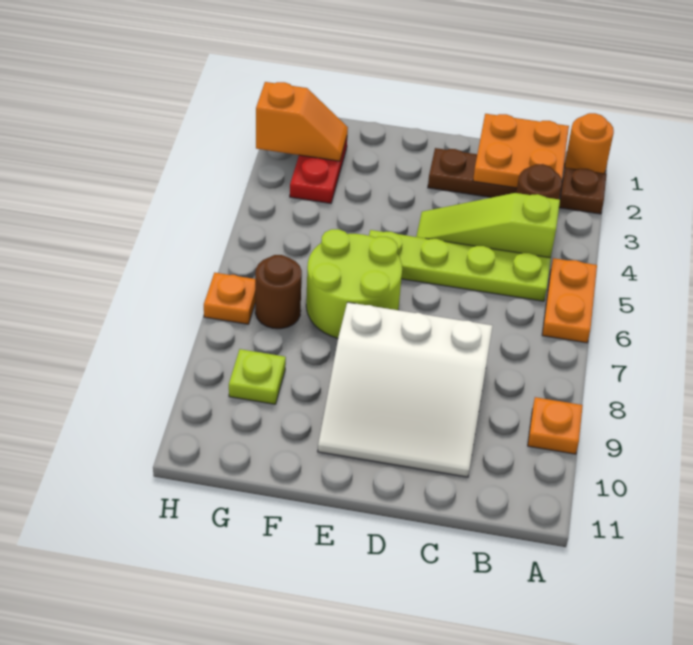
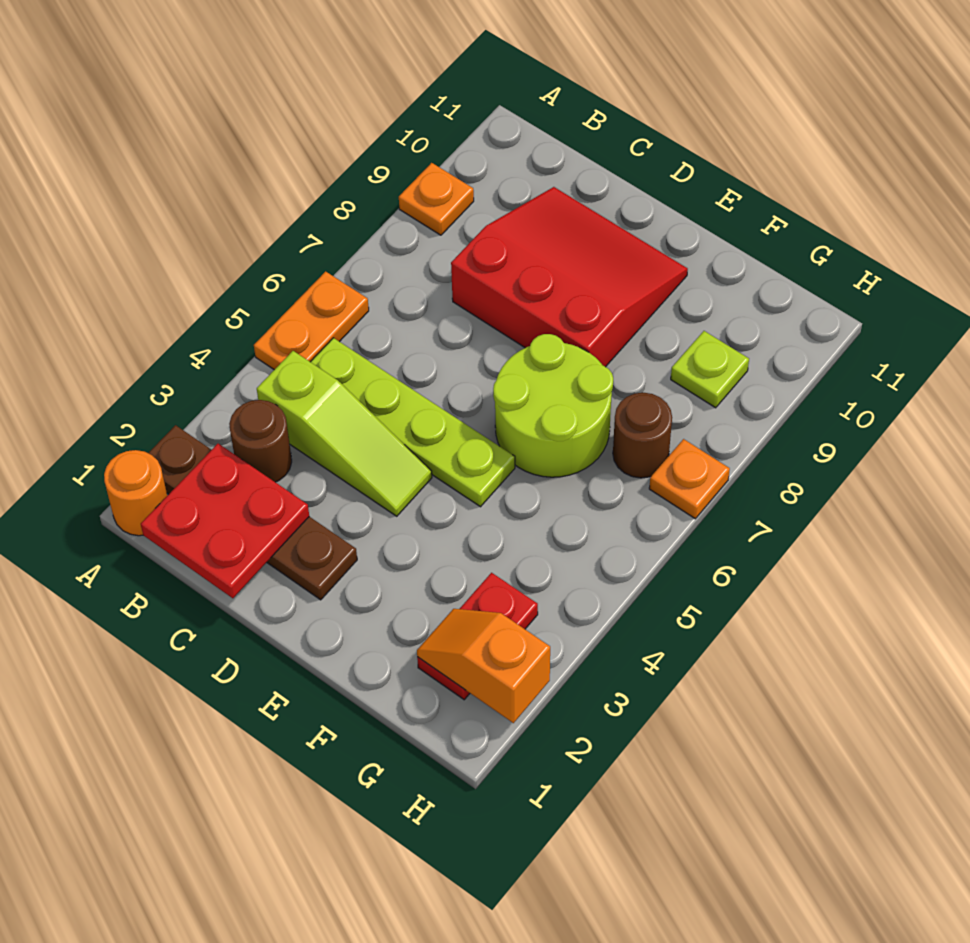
orange plate B1:C2 level 2 -> red plate B1:C2 level 2
white slope C8:E10 level 1 top 8 -> red slope C8:E10 level 1 top 8

